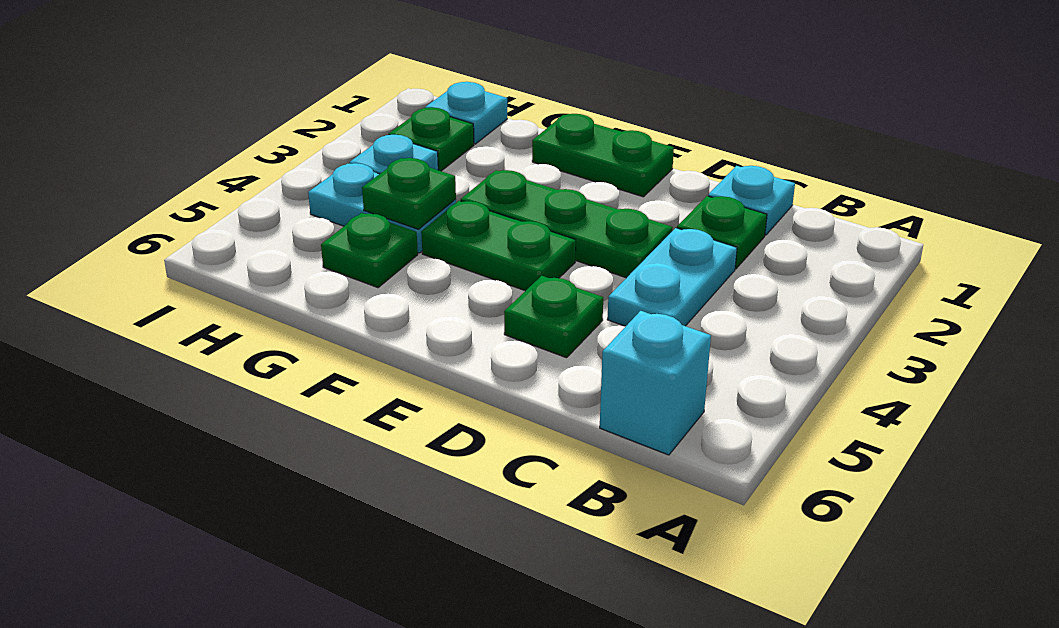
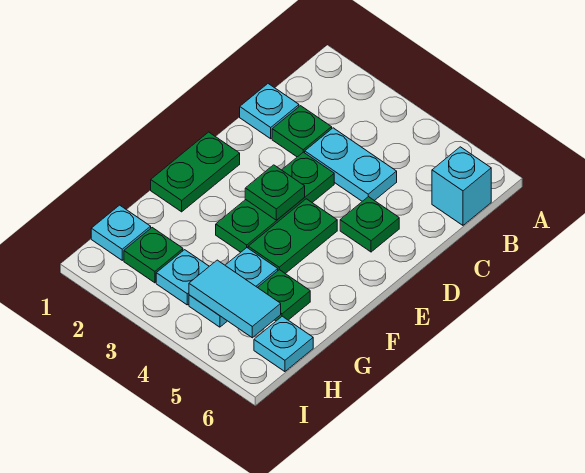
green plate G4 level 2 -> green plate E3 level 2
none -> cyan tile H4:H5 level 2
none -> cyan plate H6 level 1

